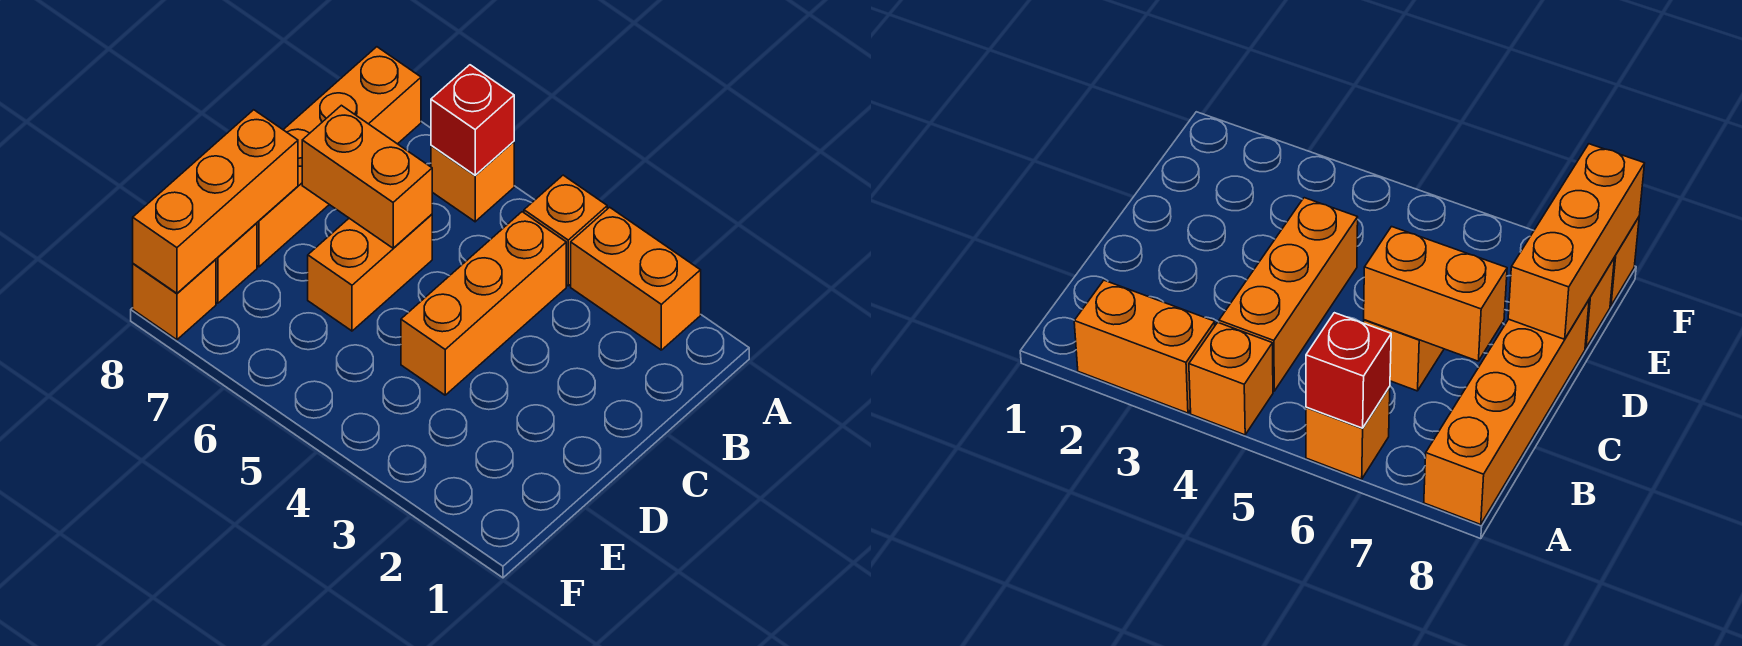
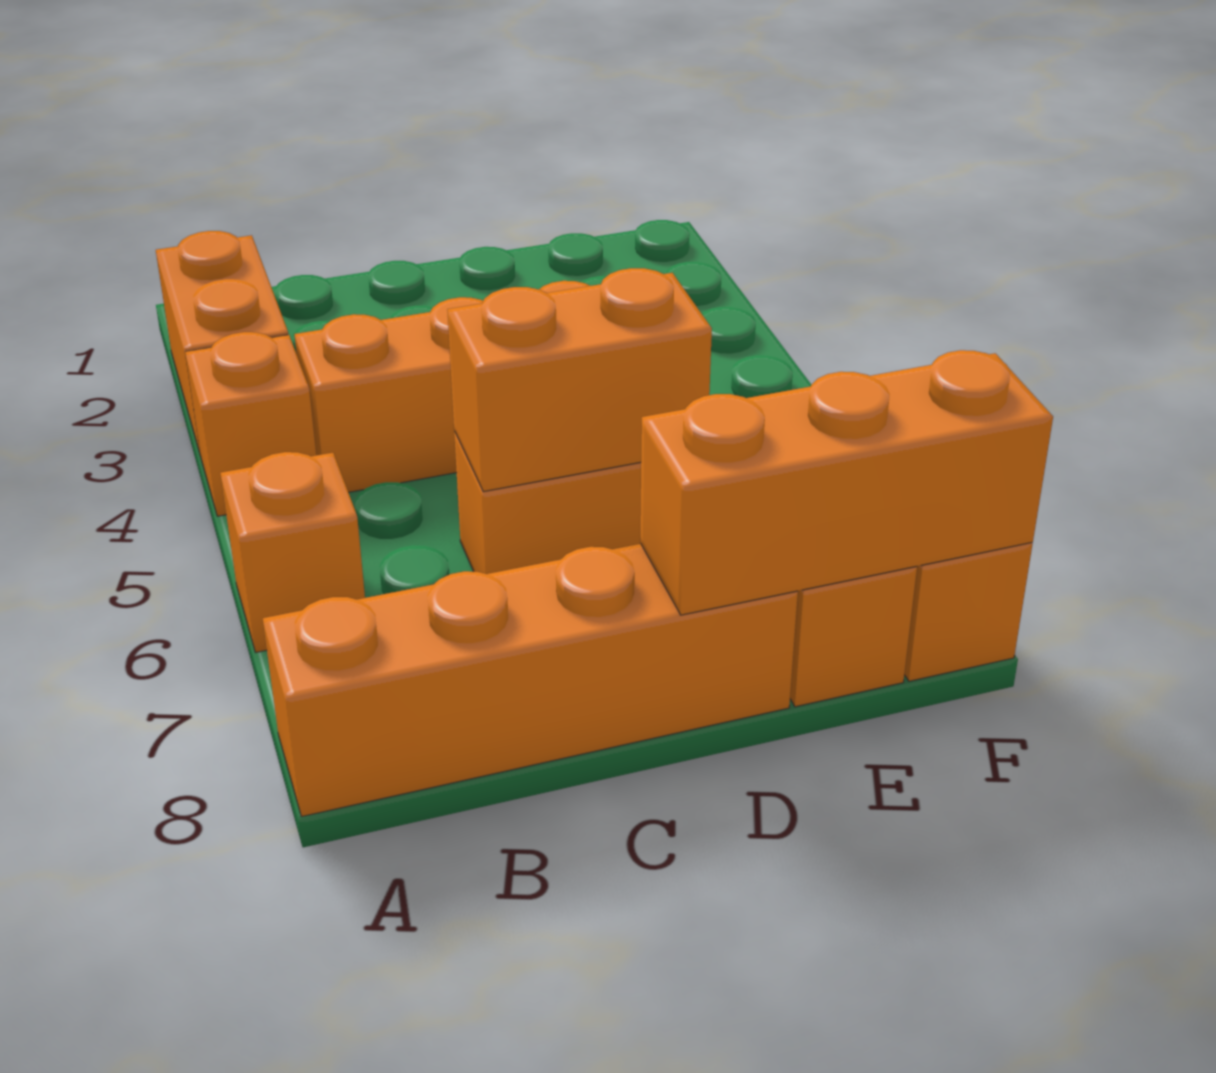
red brick A6 level 2 -> none
orange brick C6:C7 level 2 -> orange brick C6:D6 level 2

